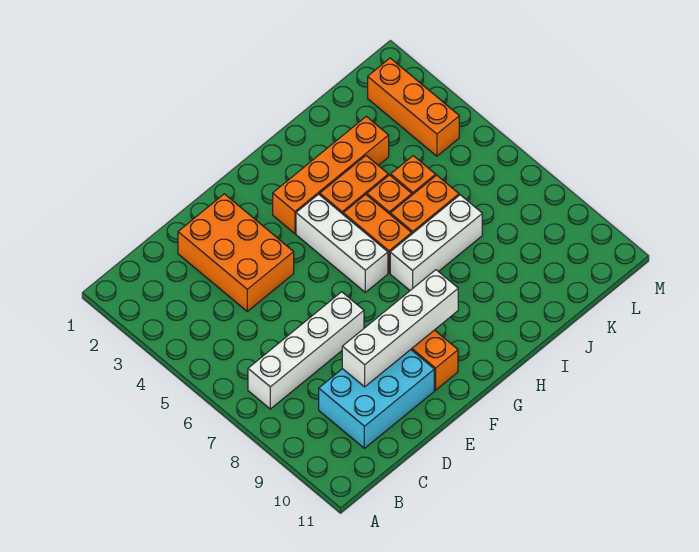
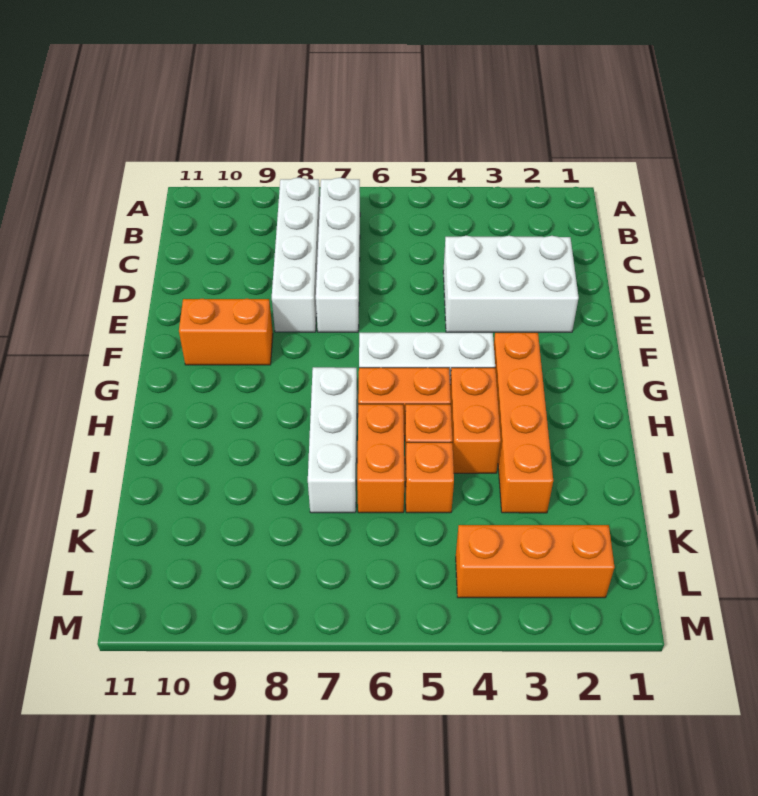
cyan brick C9:E10 level 1 -> none
orange brick D2:E4 level 1 -> white brick D2:E4 level 1
white brick D9:G9 level 2 -> white brick B8:E8 level 1

